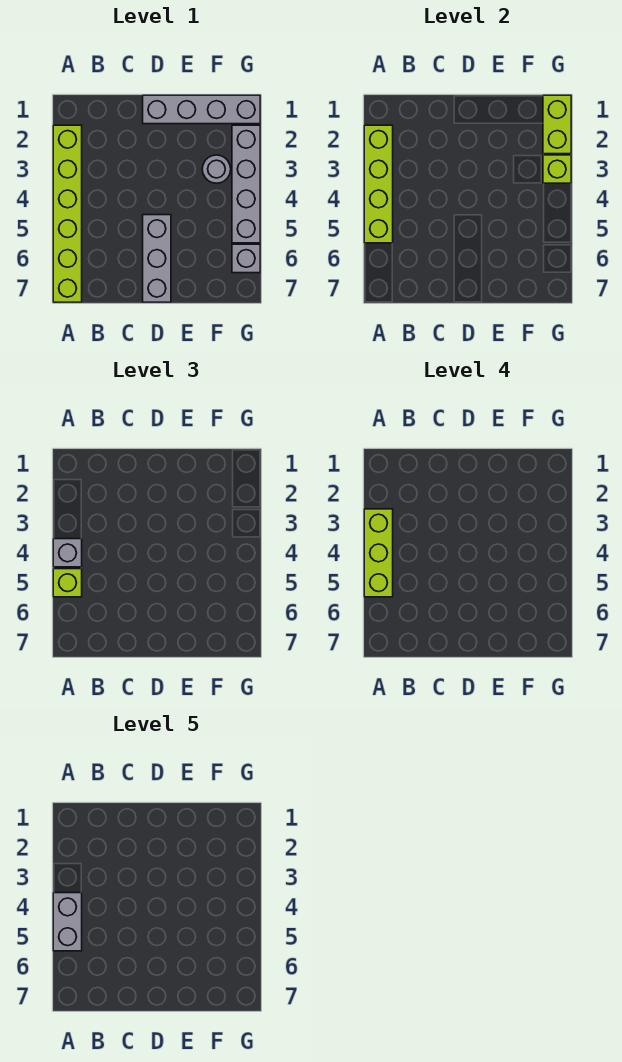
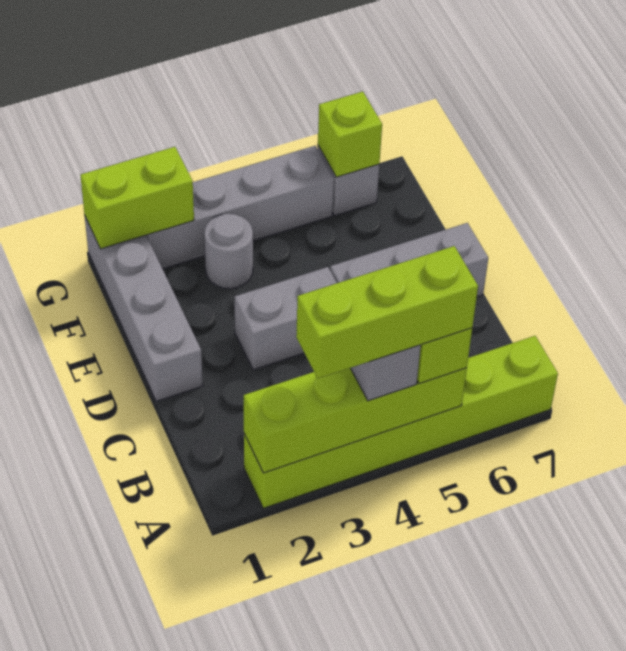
grey brick A4:A5 level 5 -> grey brick D3:D4 level 1
lime brick G3 level 2 -> lime brick G6 level 2

